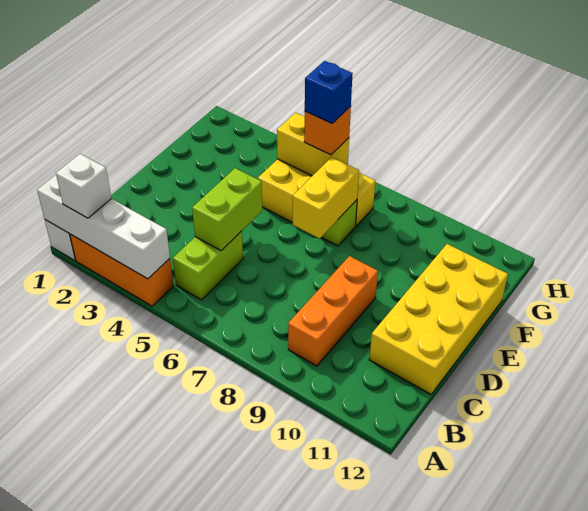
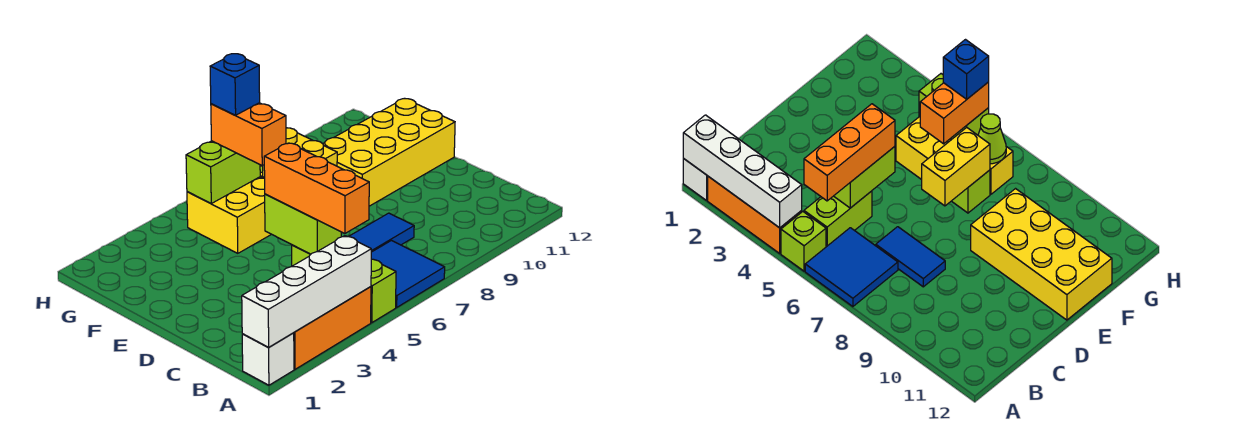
white brick A2 level 3 -> none
none -> lime brick A5 level 1
none -> blue tile A6:B7 level 1
orange brick B9:D9 level 1 -> orange brick B5:D5 level 3
none -> blue tile C7:C8 level 1
yellow brick C11:F12 level 1 -> yellow brick E9:F12 level 1
yellow brick G5:G6 level 2 -> lime brick G5:G6 level 2
orange brick G6 level 3 -> orange brick F6:G6 level 3
none -> lime cone G7 level 2

